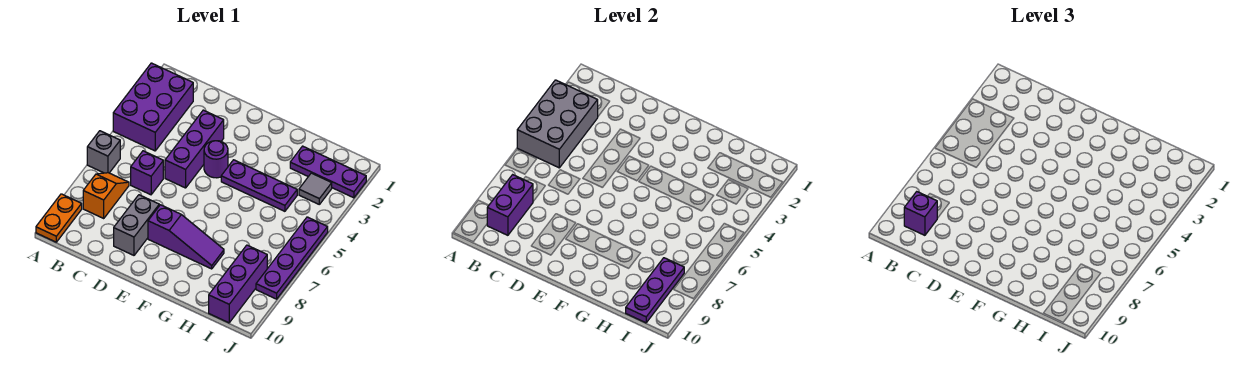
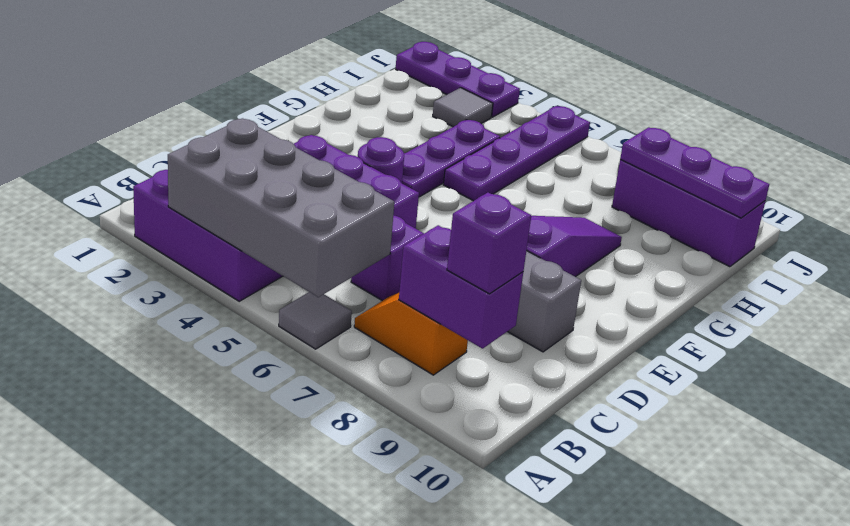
grey brick A3:B5 level 2 -> grey brick A3:B6 level 2
grey brick A6 level 1 -> grey tile A6 level 1
orange plate A9:A10 level 1 -> none
purple plate H2:J2 level 1 -> purple plate J1:J3 level 1
purple plate J5:J8 level 1 -> purple plate G5:J5 level 1

